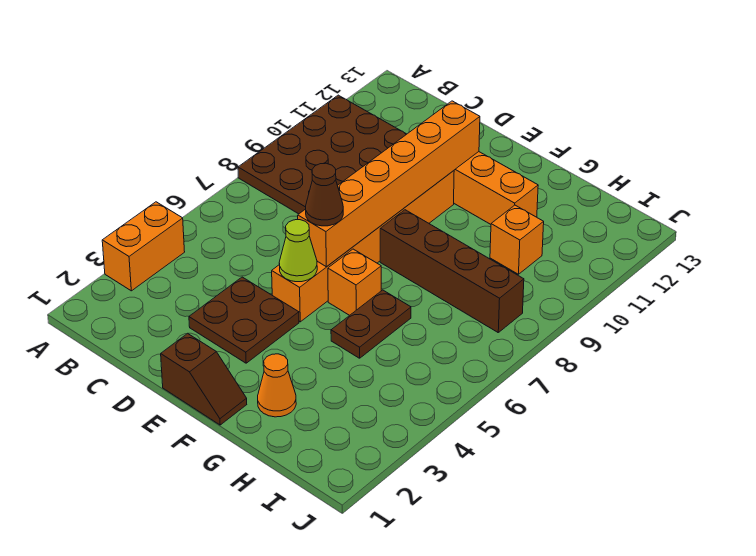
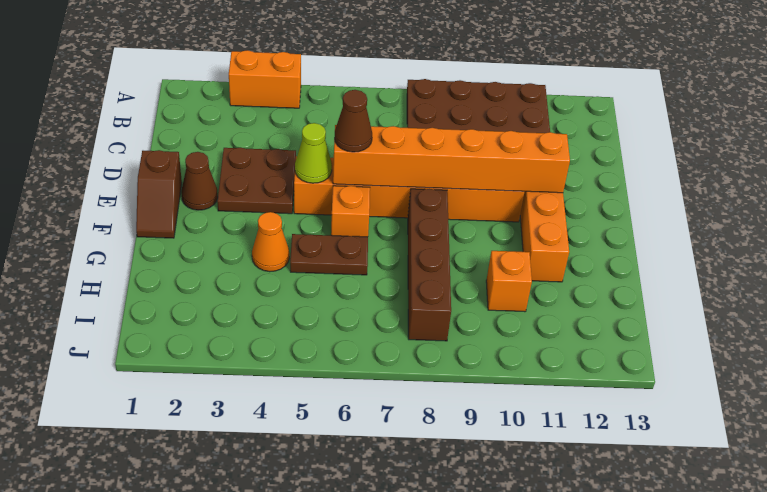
none -> brown cone E2 level 1
orange cone G2 level 1 -> orange cone G4 level 1

